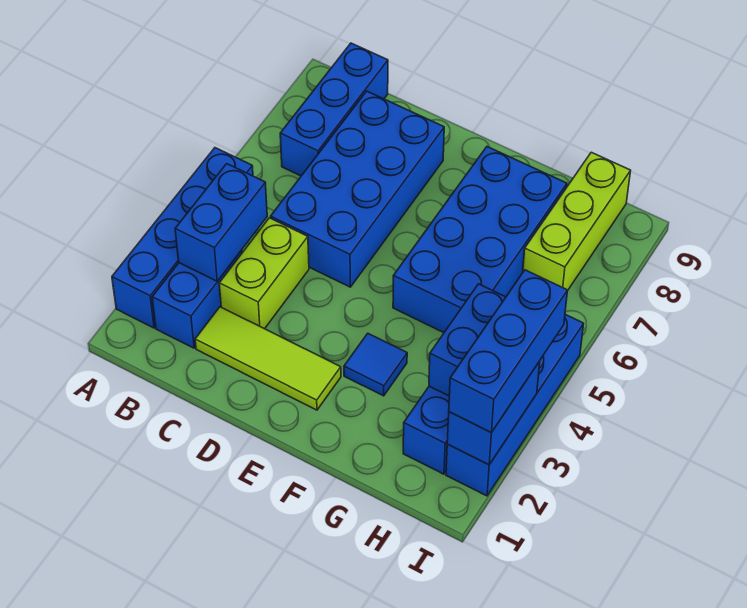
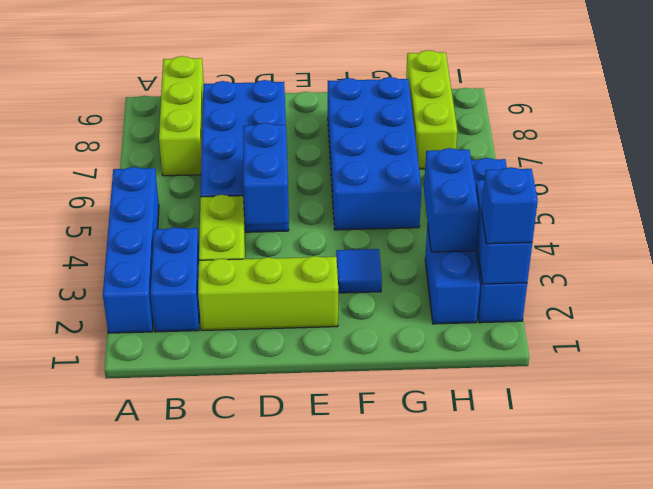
blue brick B3:B4 level 2 -> blue brick D4:D5 level 2
blue brick B7:B9 level 1 -> lime brick B7:B9 level 1
lime tile C2:E2 level 1 -> lime brick C2:E2 level 1
blue brick I2:I4 level 3 -> blue brick I2 level 3

